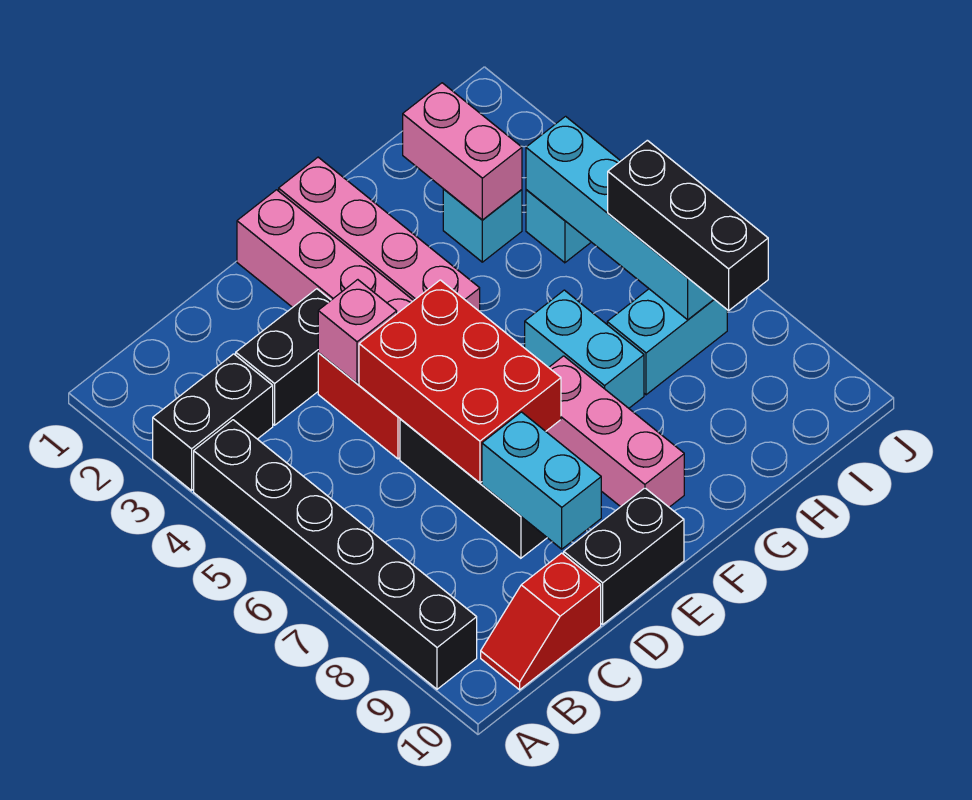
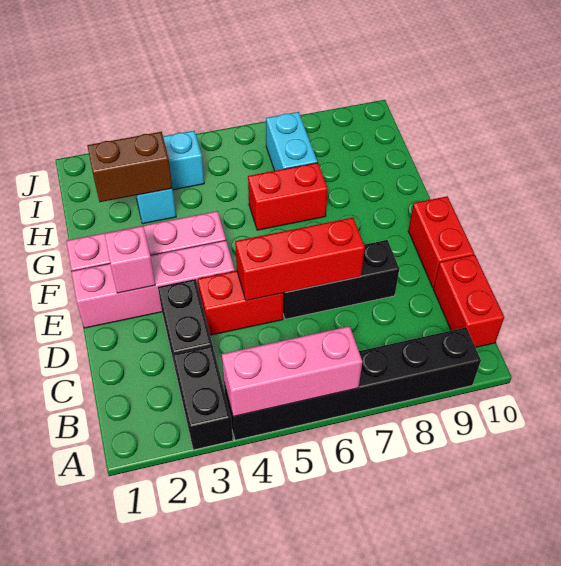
red slope B10:C10 level 1 top C -> red brick B10:C10 level 1
pink brick D4 level 2 -> pink brick E2 level 2
red brick D5:E7 level 2 -> red brick D5:D7 level 2
cyan brick D8:D9 level 2 -> none
black brick D10:E10 level 1 -> red brick D10:E10 level 1
pink brick F7:F9 level 1 -> pink brick A4:A6 level 2
cyan brick G6:G7 level 1 -> red brick G6:G7 level 1
pink brick H2:H3 level 2 -> brown brick H2:H3 level 2
cyan brick I4:I7 level 2 -> none
black brick I6:I8 level 3 -> none

